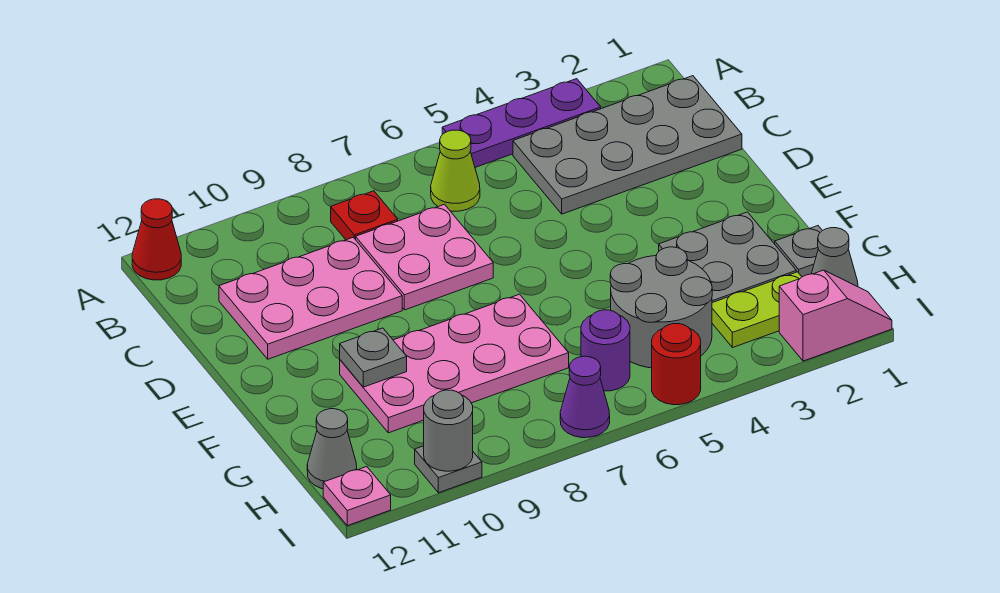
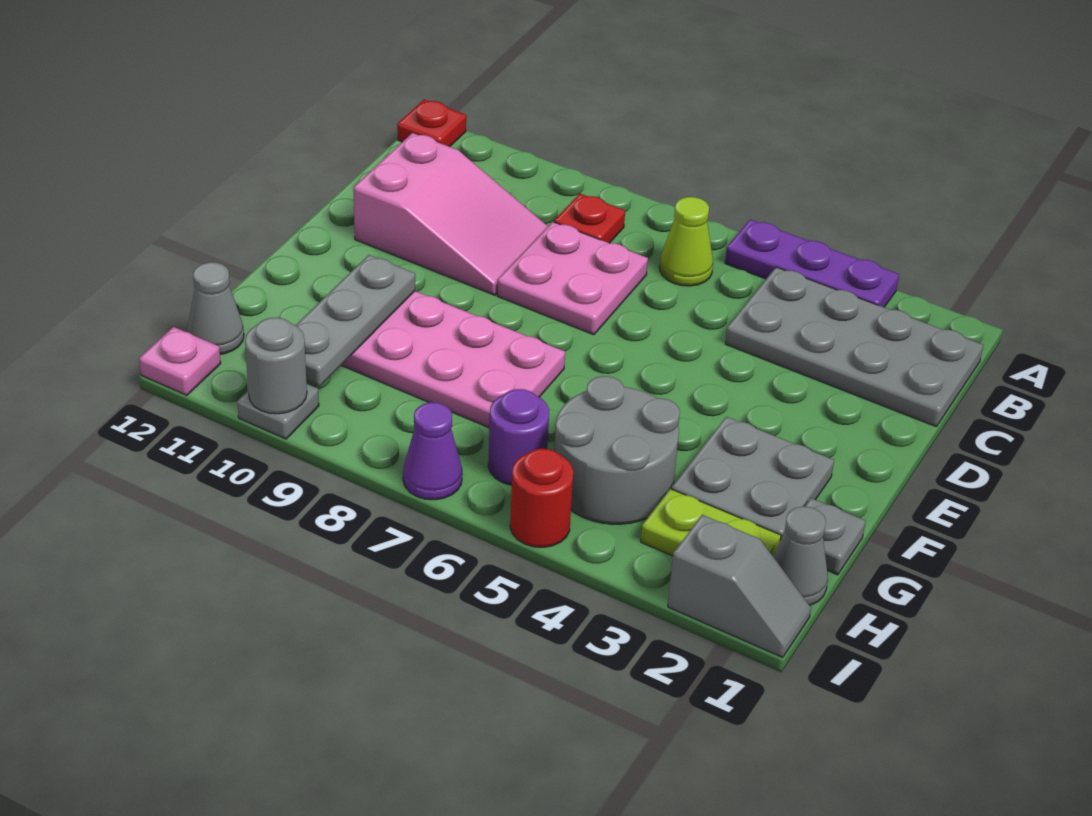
red cone A12 level 1 -> red plate A12 level 1
pink plate C9:D11 level 1 -> pink slope C9:D11 level 1 top 11
grey plate F10 level 2 -> grey plate F10:H10 level 2
pink slope I1:I2 level 1 top 2 -> grey slope I1:I2 level 1 top 2

